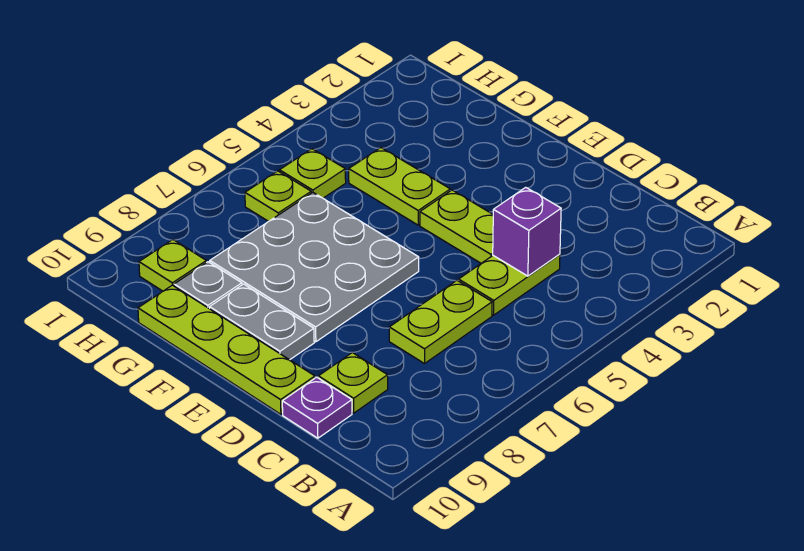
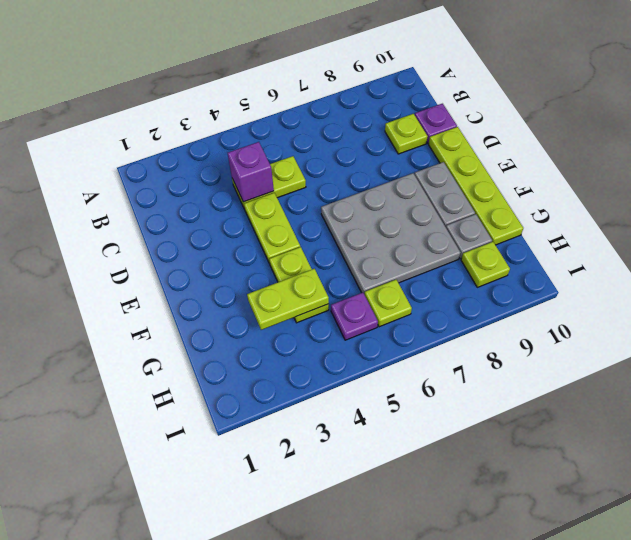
lime plate C6:C7 level 1 -> lime plate G3:G4 level 2
lime plate H5 level 1 -> purple plate H5 level 1

